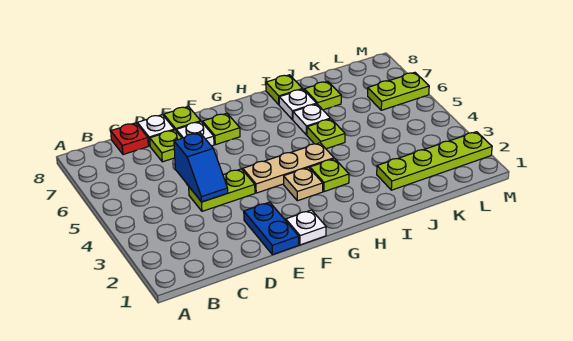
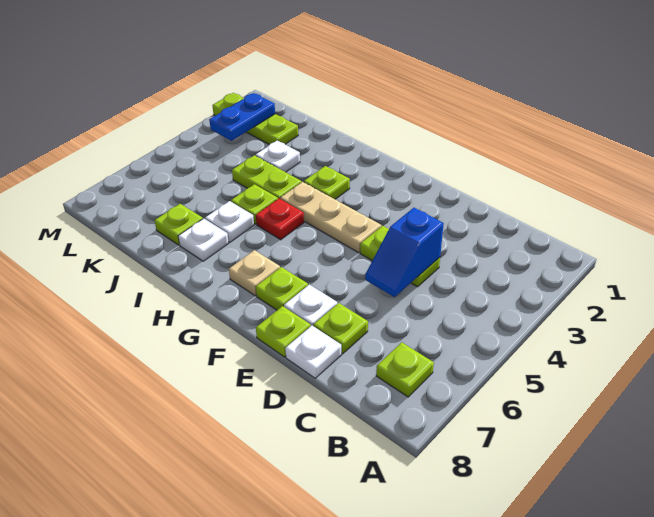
red plate C8 level 1 -> red plate H5 level 1
blue slope D4:D5 level 2 top 5 -> blue slope D4:D5 level 2 top 4
blue plate E1:E2 level 1 -> blue plate L2:L3 level 2
white plate F1 level 1 -> white plate J3 level 1
tan plate G3 level 1 -> tan plate G7 level 1
lime plate I8 level 1 -> lime plate B7 level 1
lime plate J2:M2 level 1 -> lime plate K2:M2 level 1
lime plate L6:M6 level 1 -> lime plate I4:J4 level 1

